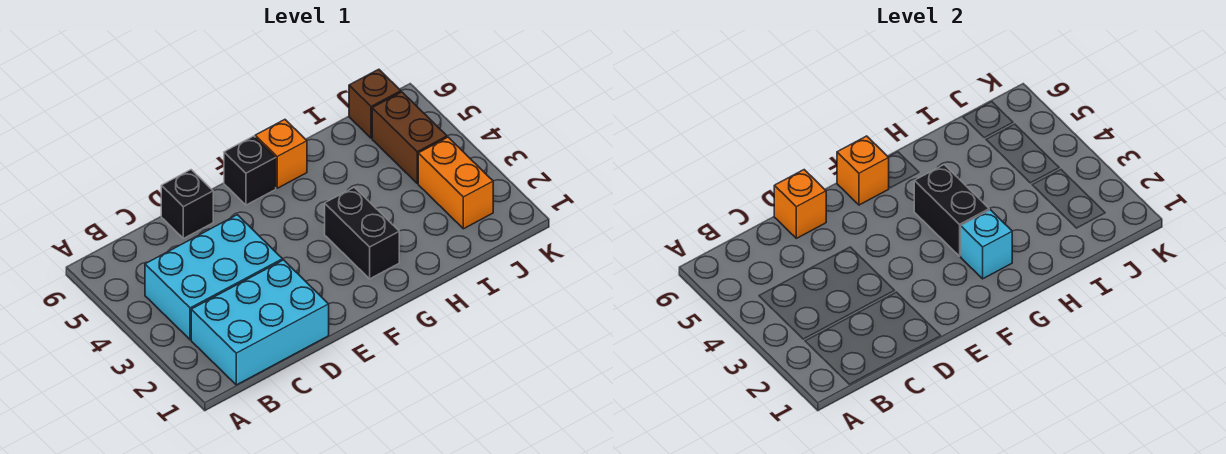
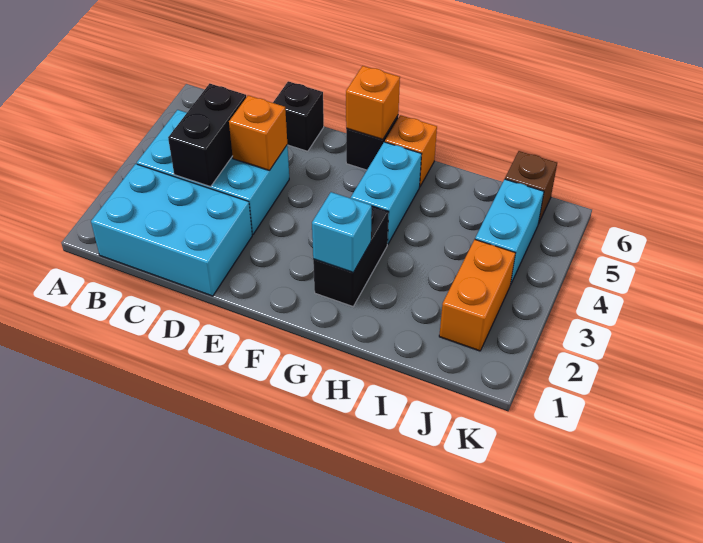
orange brick D6 level 2 -> orange brick D4 level 2
black brick G3:G4 level 2 -> black brick C3:C4 level 2
none -> cyan brick G4:G5 level 1
brown brick J4:J5 level 1 -> cyan brick J4:J5 level 1

